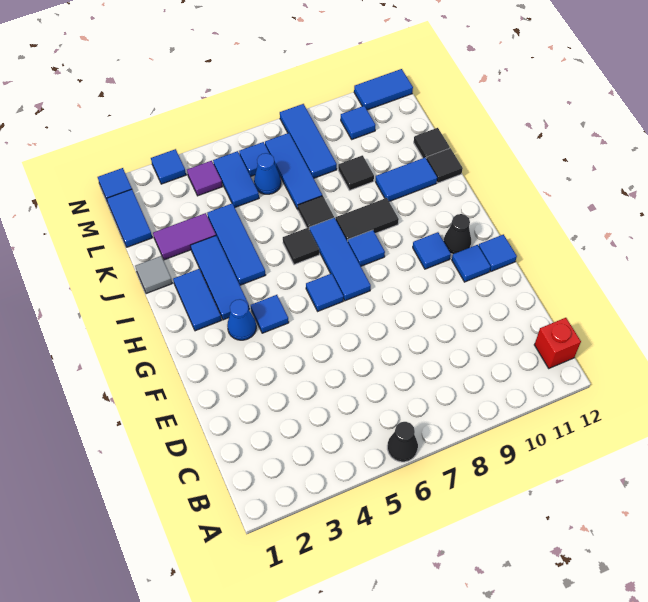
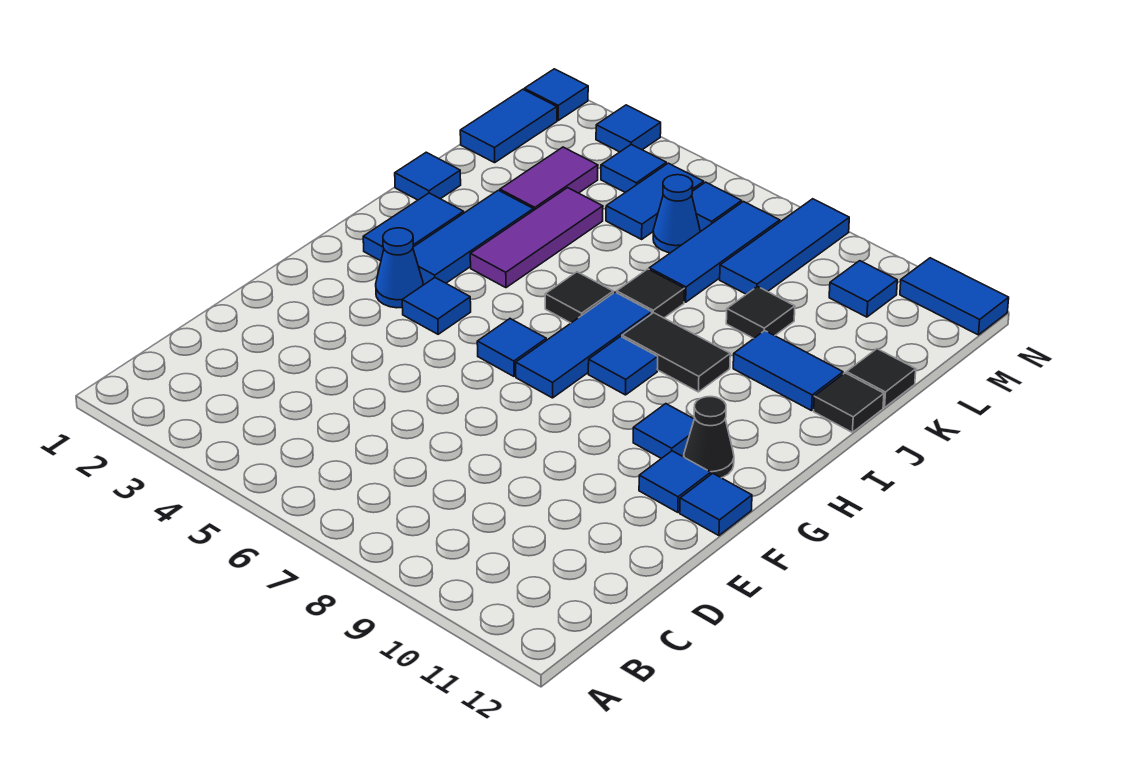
black cone A6 level 1 -> none
red brick B12 level 1 -> none
blue tile I4:K4 level 1 -> purple tile I4:K4 level 1
grey tile J1 level 1 -> blue tile J1 level 1
purple tile K2:K3 level 1 -> purple tile K3:L3 level 1
purple tile M4 level 1 -> blue tile M4 level 1

